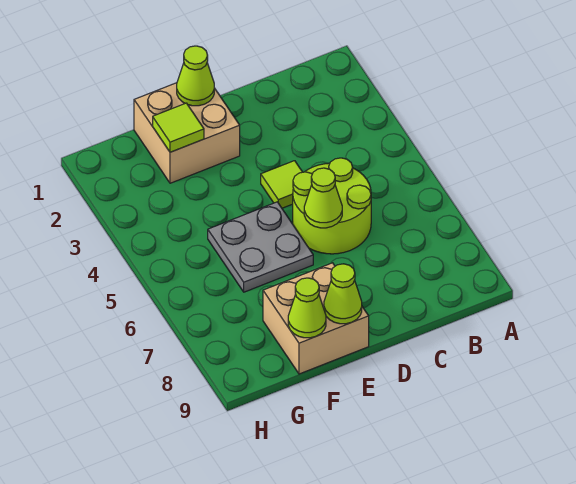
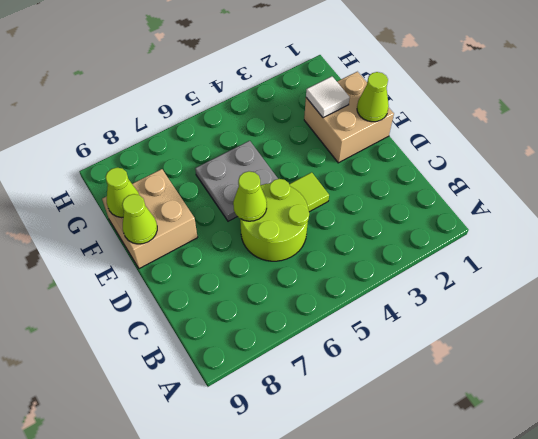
lime tile F2 level 2 -> white tile F2 level 2

